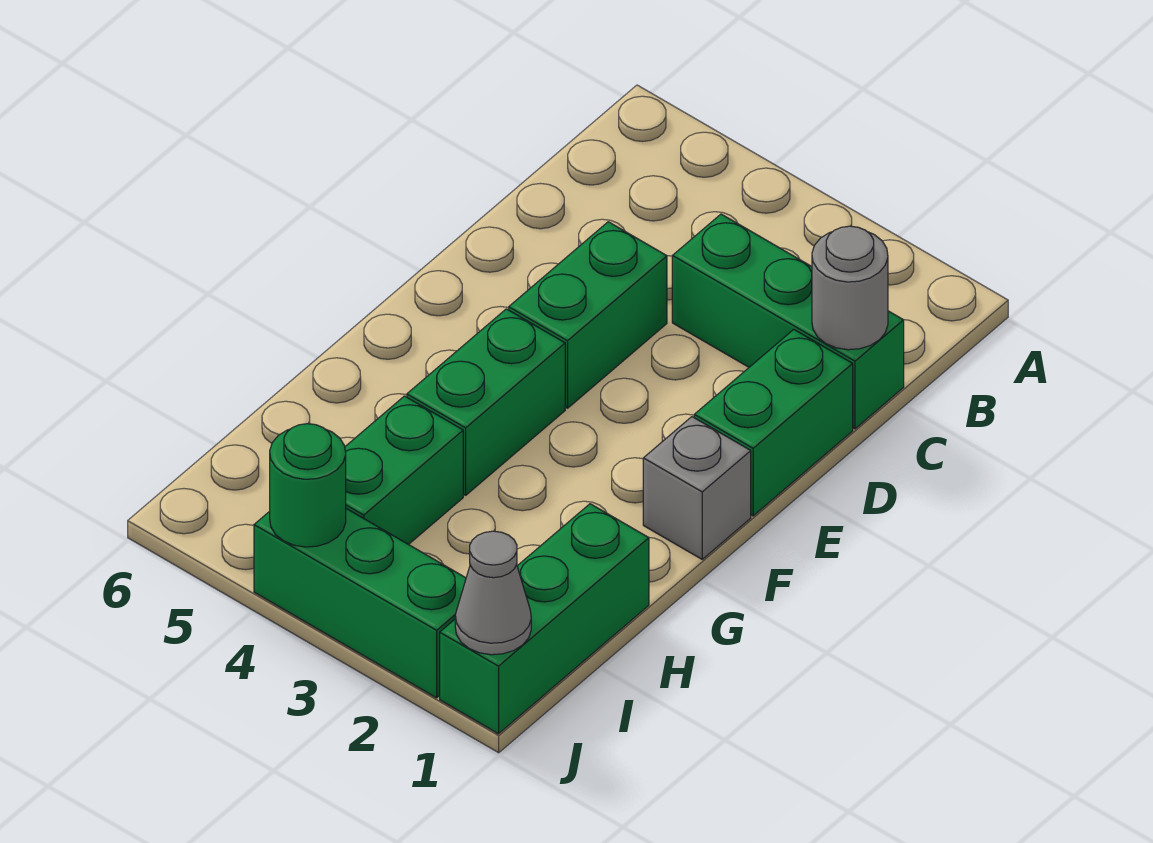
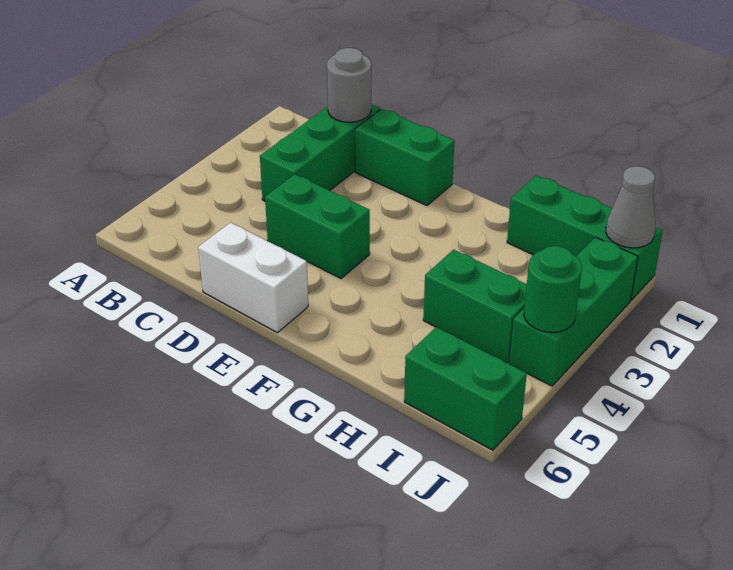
none -> white brick D6:E6 level 1
grey brick F1 level 1 -> none
green brick F4:G4 level 1 -> green brick I6:J6 level 1

